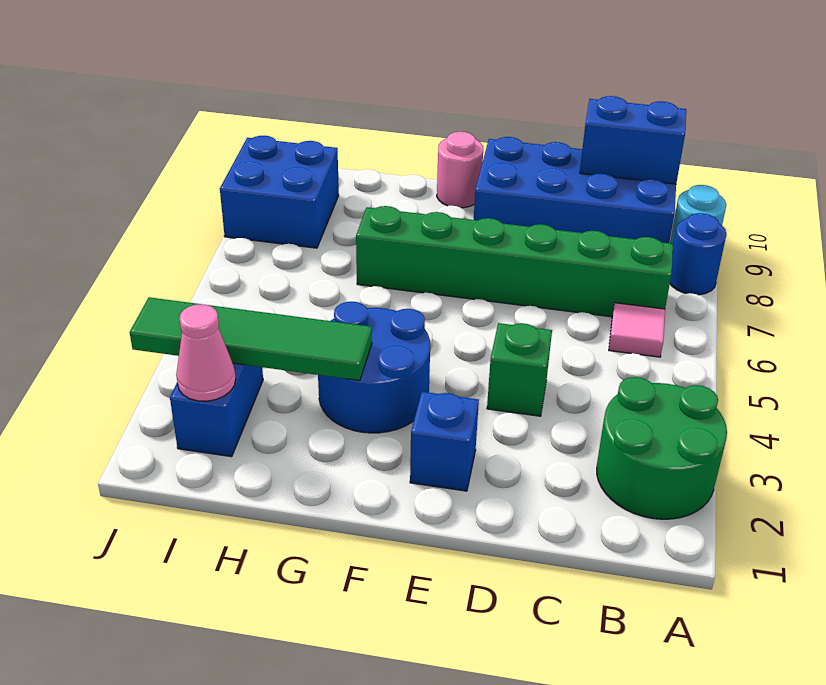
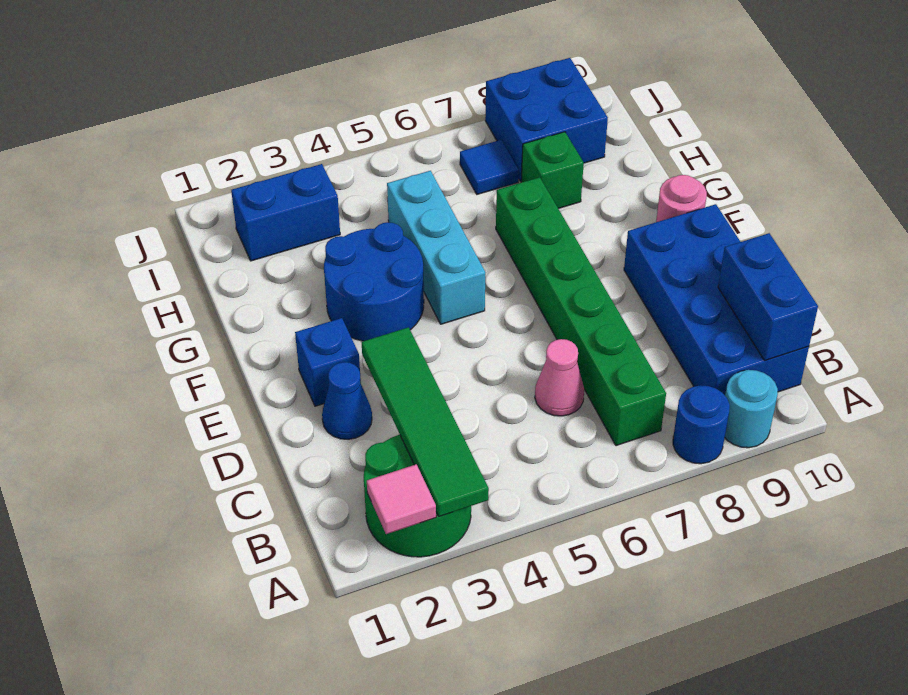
pink tile B6 level 1 -> pink tile A2 level 2
none -> blue cone D2 level 1
green brick D4 level 1 -> green brick H8 level 1
none -> cyan brick F5:H5 level 1
green tile G3:J3 level 2 -> green tile A3:D3 level 2
pink cone I2 level 2 -> pink cone C6 level 1
none -> blue tile I7 level 1

